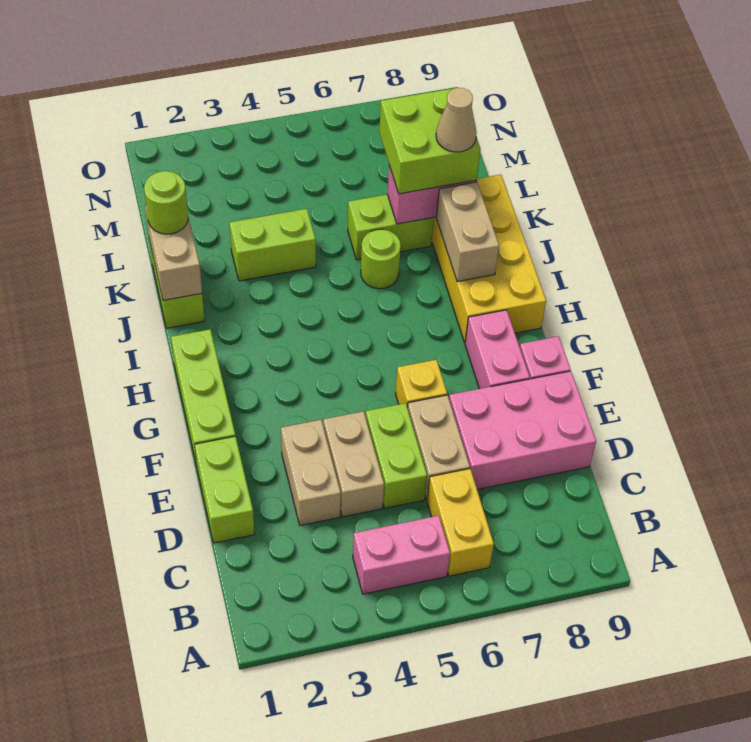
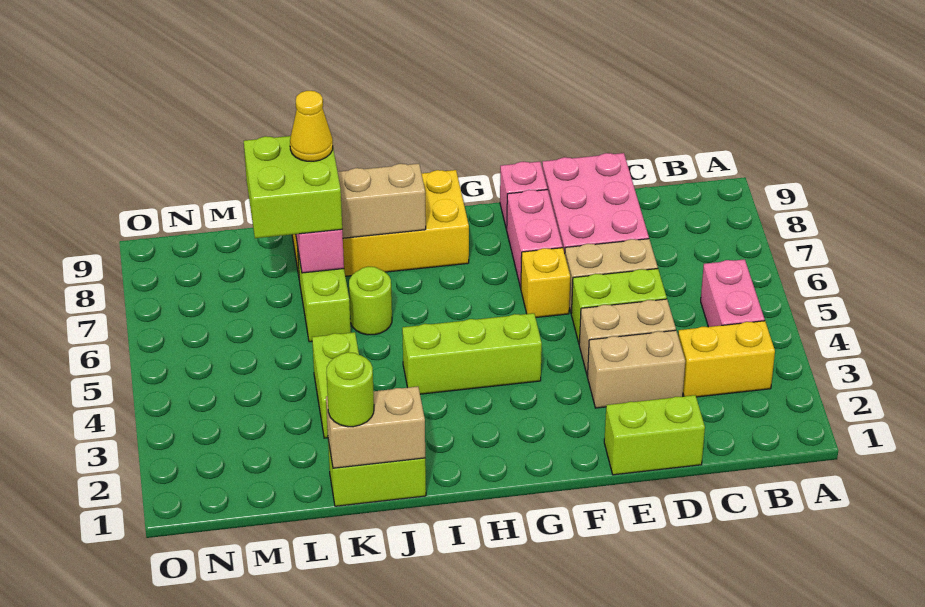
yellow brick B6:C6 level 1 -> yellow brick B3:C3 level 1
lime brick F1:H1 level 1 -> lime brick G4:I4 level 1
pink brick F8:G8 level 1 -> pink brick F7:F8 level 1
tan cone K8 level 4 -> yellow cone K8 level 4

